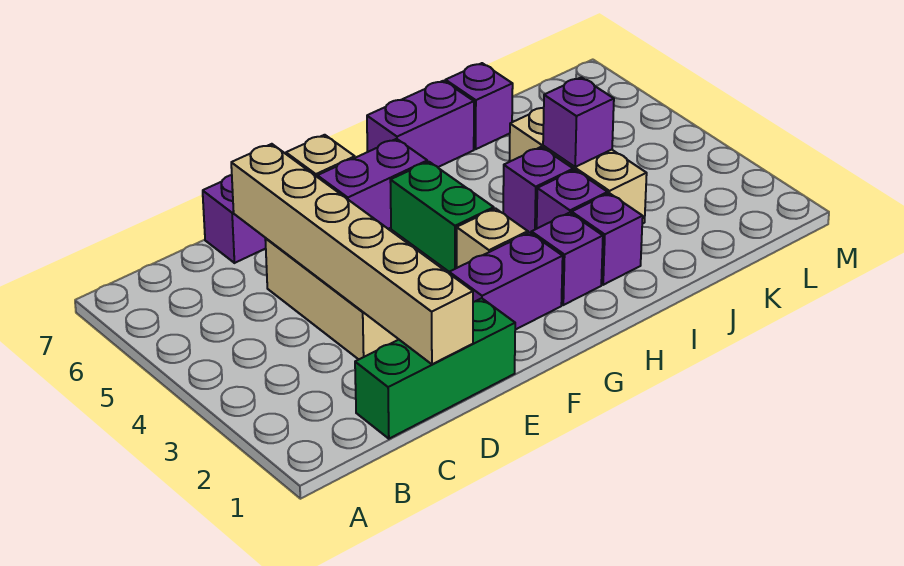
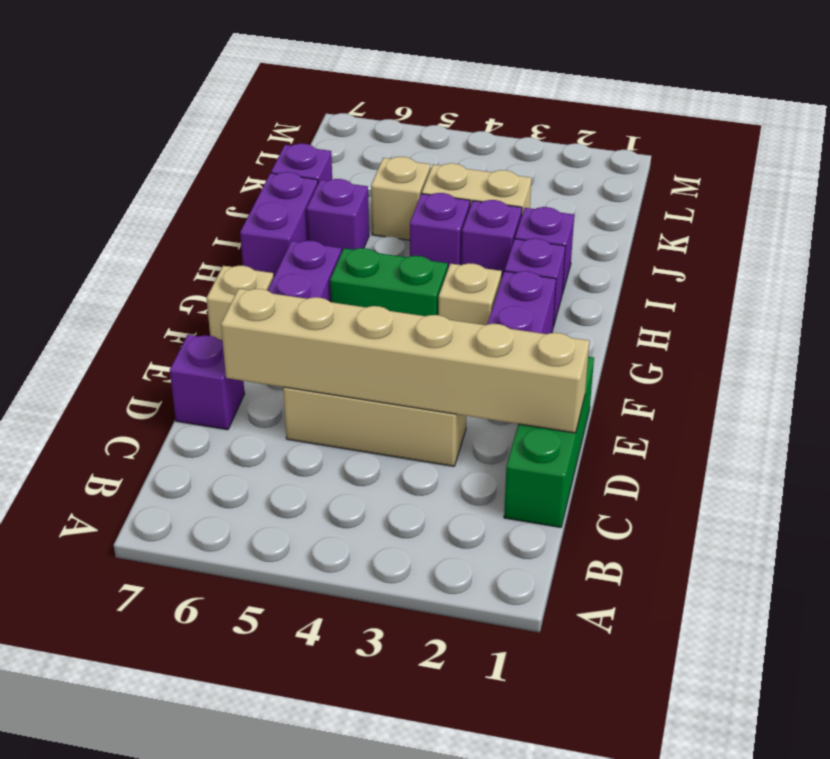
purple brick J4 level 2 -> purple brick I6 level 1

